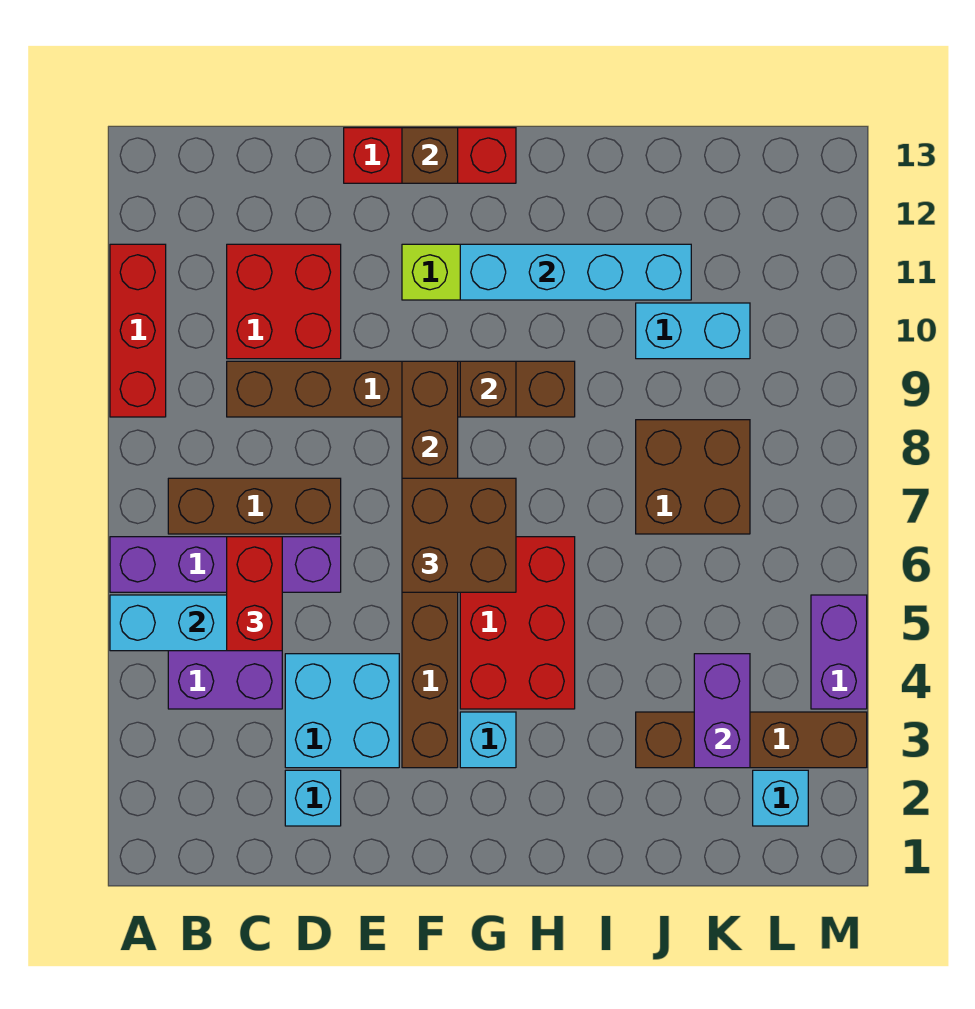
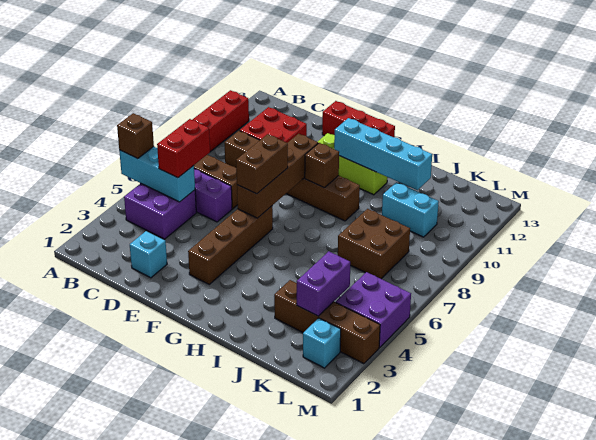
cyan brick D3:E4 level 1 -> none
brown brick F6:G7 level 3 -> brown brick F6:F7 level 3
brown brick F13 level 2 -> brown brick A5 level 3
cyan brick G3 level 1 -> none
red brick G4:H6 level 1 -> none
purple brick M4:M5 level 1 -> purple brick L4:M5 level 1

